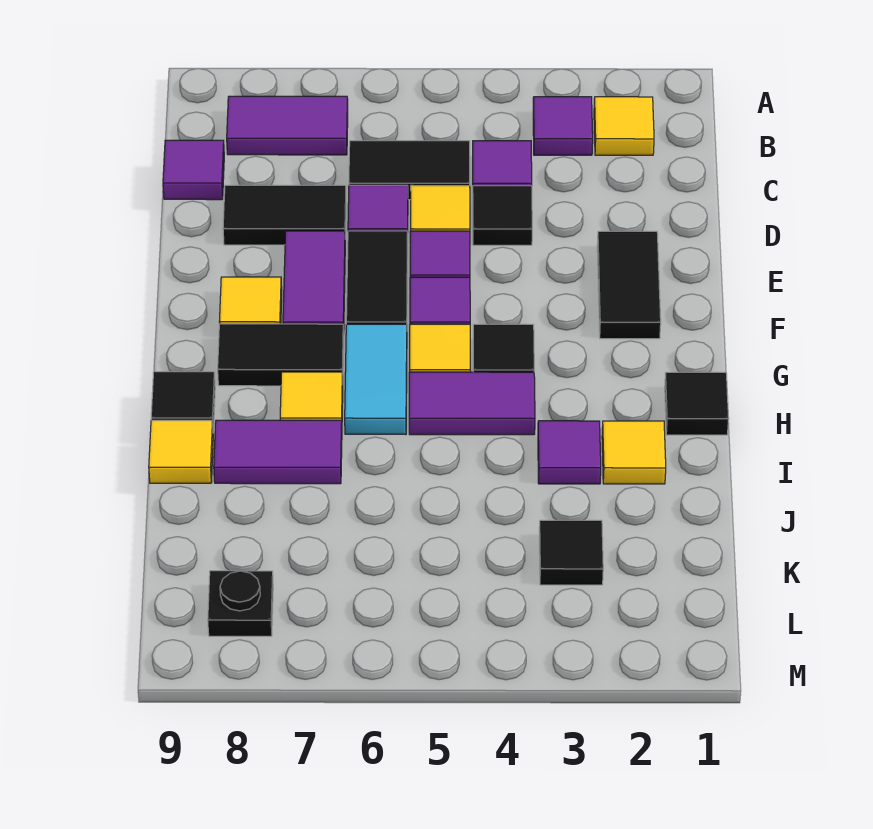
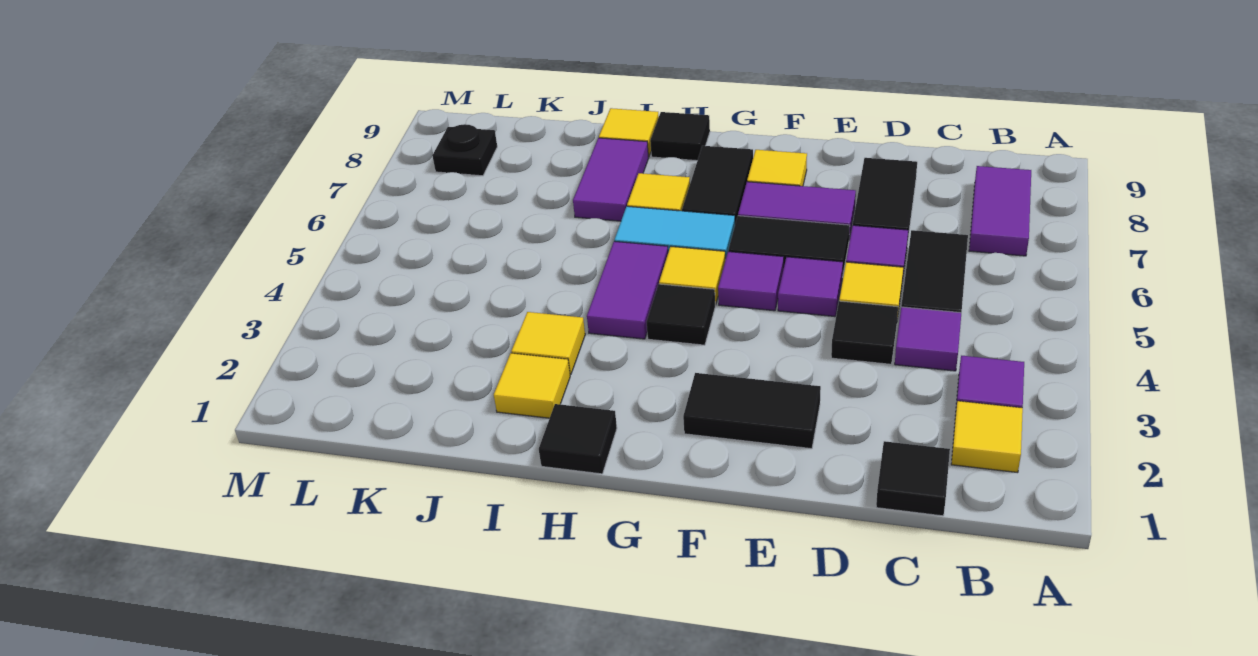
purple tile C9 level 1 -> none
purple tile I3 level 1 -> yellow tile I3 level 1
black tile K3 level 1 -> black tile C1 level 1

